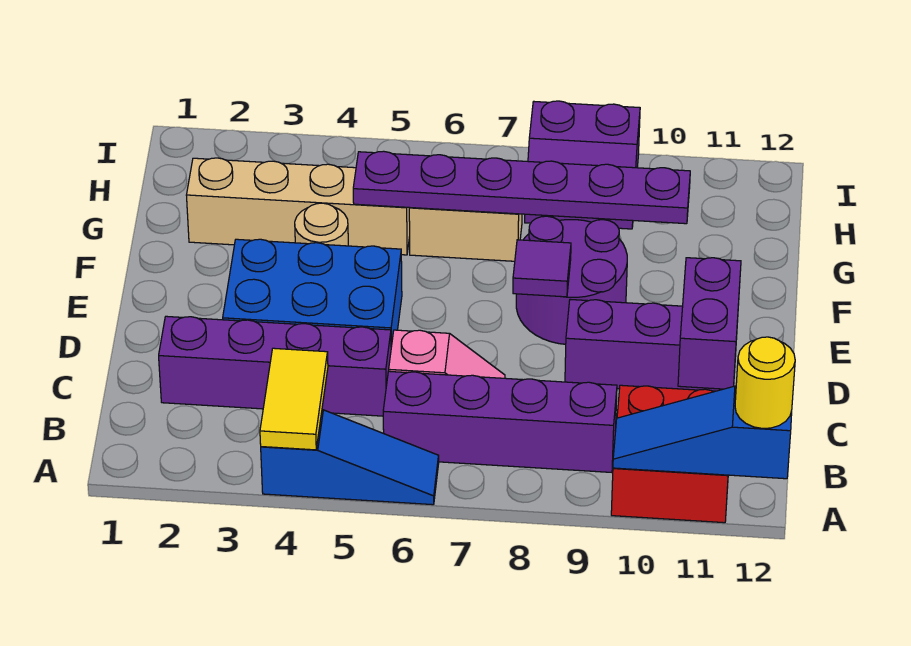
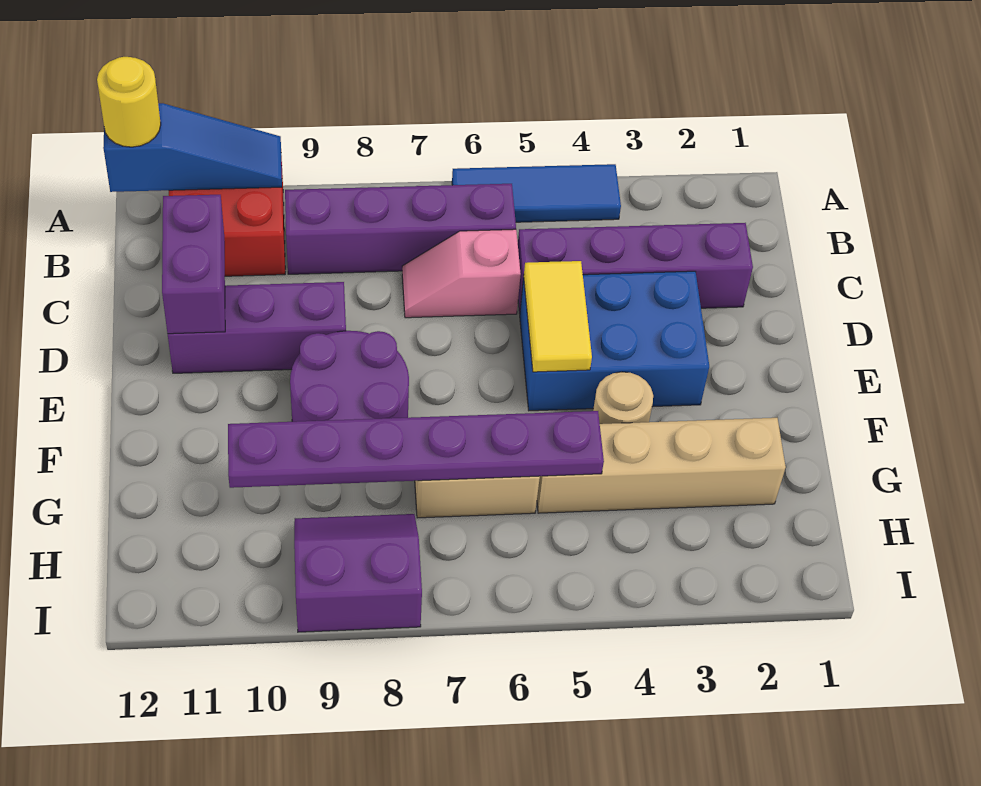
blue slope A4:A6 level 1 top 4 -> blue tile A4:A6 level 1
yellow tile A4:B4 level 2 -> yellow tile D5:E5 level 2
purple tile E8 level 2 -> none

